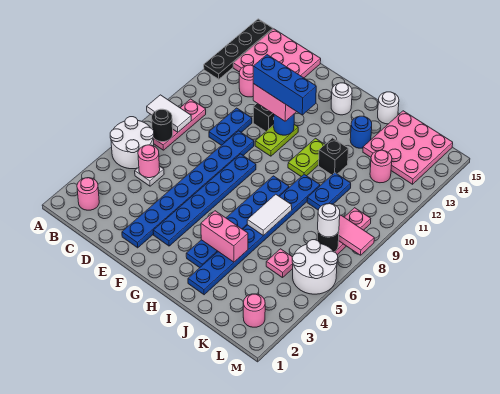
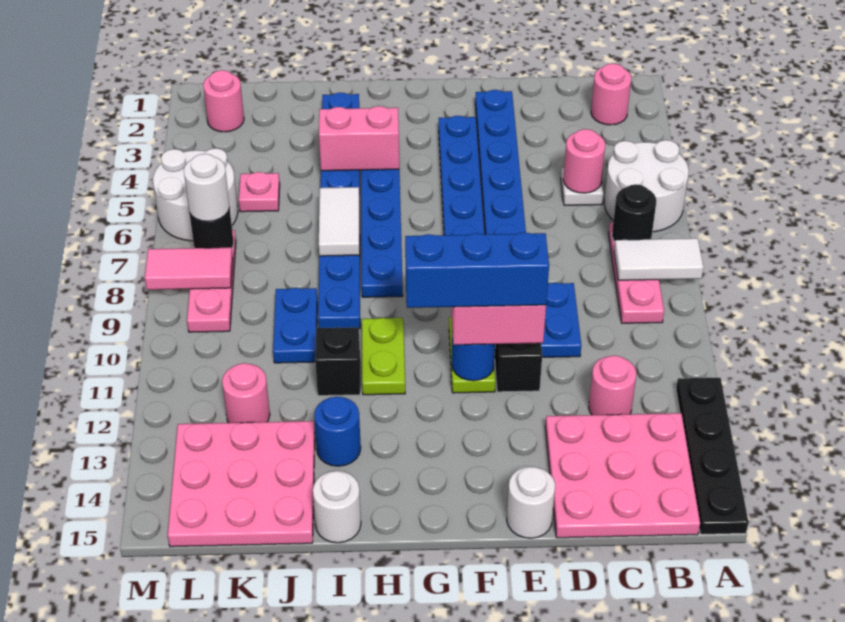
white round brick G14 level 1 -> white round brick E15 level 1

